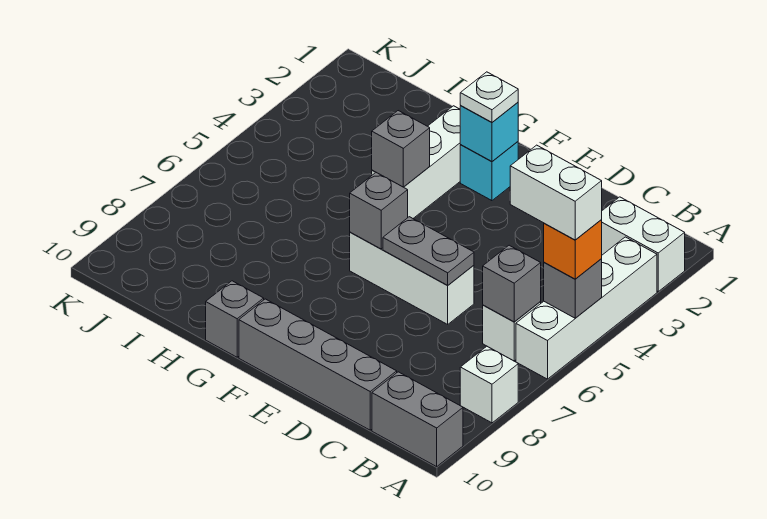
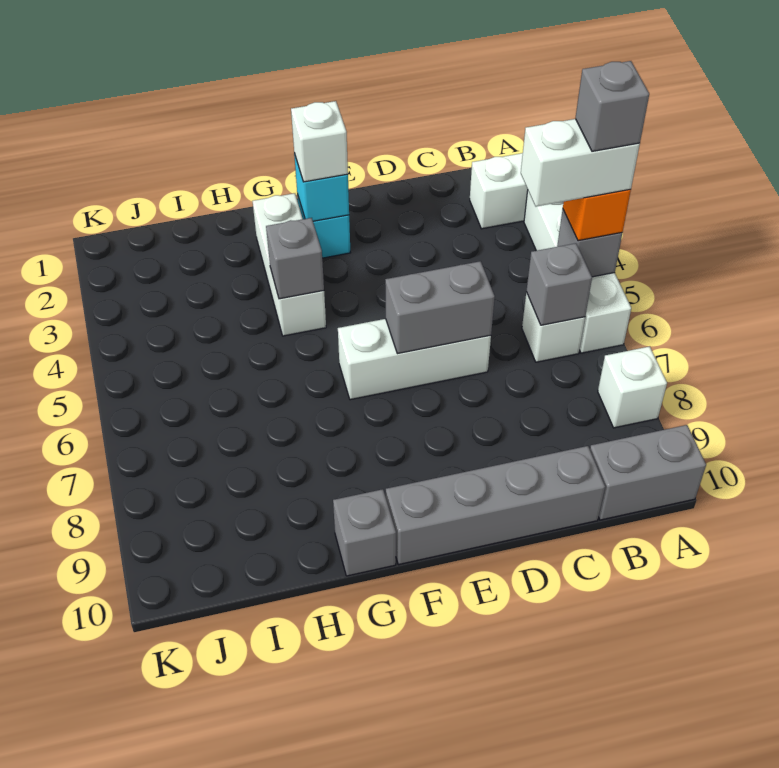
grey plate D6:E6 level 2 -> grey brick D6:E6 level 2
white plate F2 level 3 -> white brick F2 level 3
grey brick F6 level 2 -> grey brick A5 level 5

